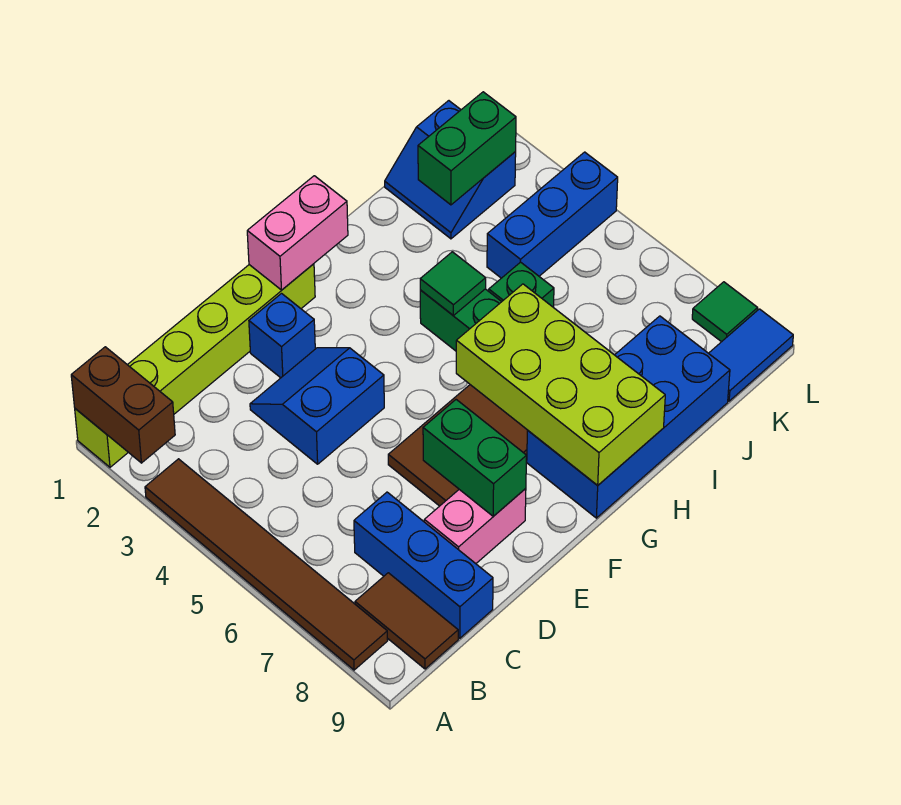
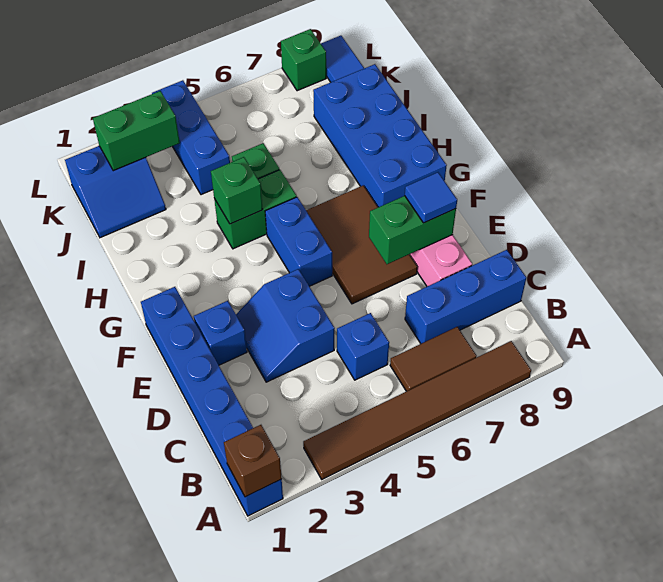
lime brick A1:F1 level 1 -> blue brick A1:F1 level 1
brown brick A1:A2 level 2 -> brown brick A1 level 2
brown tile B8:B9 level 1 -> brown tile B6:B7 level 1
none -> blue brick C5 level 1
none -> blue tile E8 level 3
pink brick F1:G1 level 2 -> none
none -> blue brick F5:G5 level 1
lime brick G6:H9 level 2 -> none
green tile H4 level 2 -> green brick H4 level 2
green brick J2:K2 level 2 -> green brick K2:K3 level 2
green tile L8 level 1 -> green brick L8 level 1

